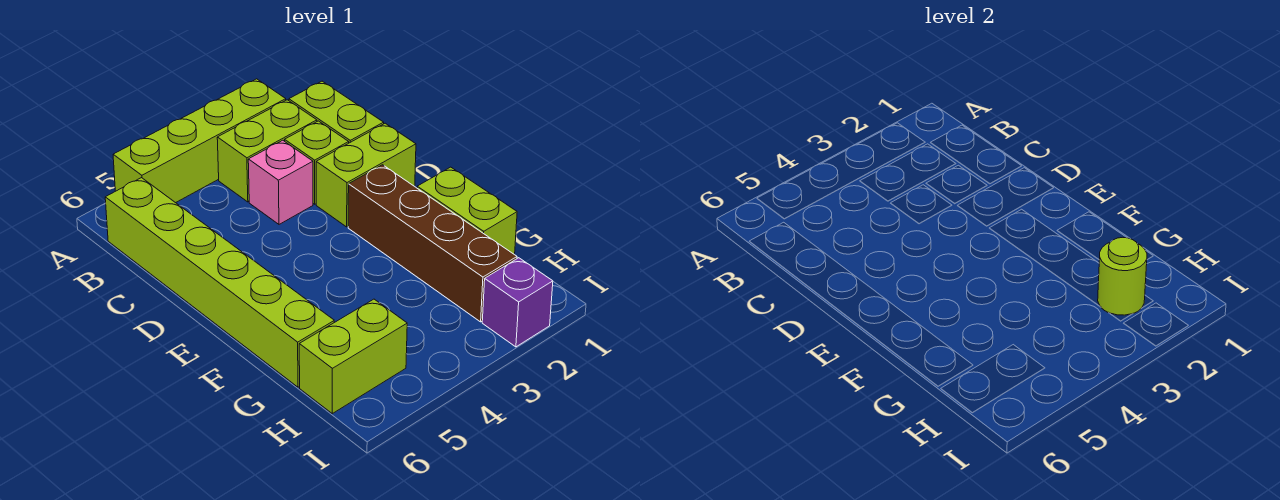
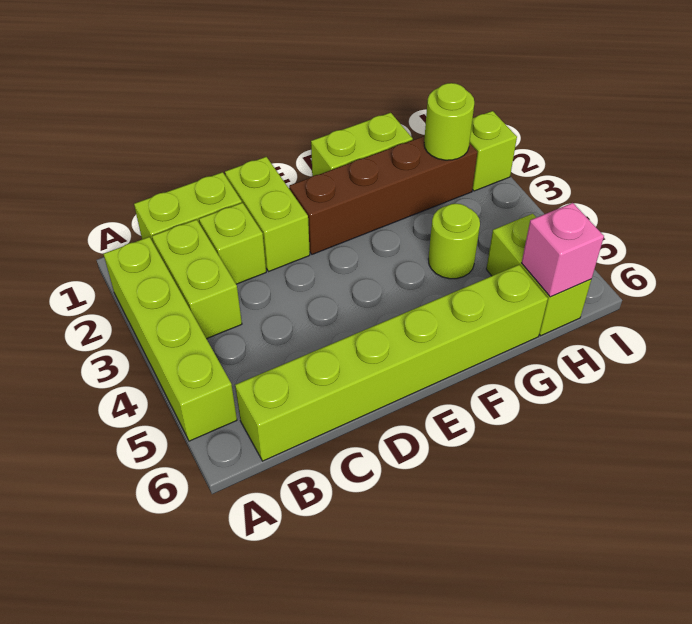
pink brick C3 level 1 -> pink brick H6 level 2
none -> lime round brick G4 level 1
purple brick I2 level 1 -> lime brick I2 level 1

